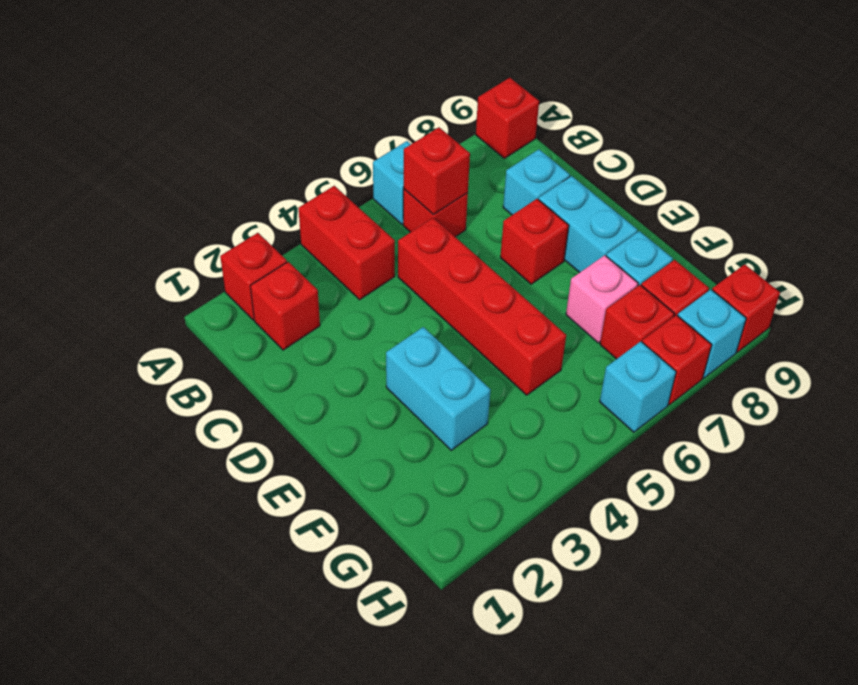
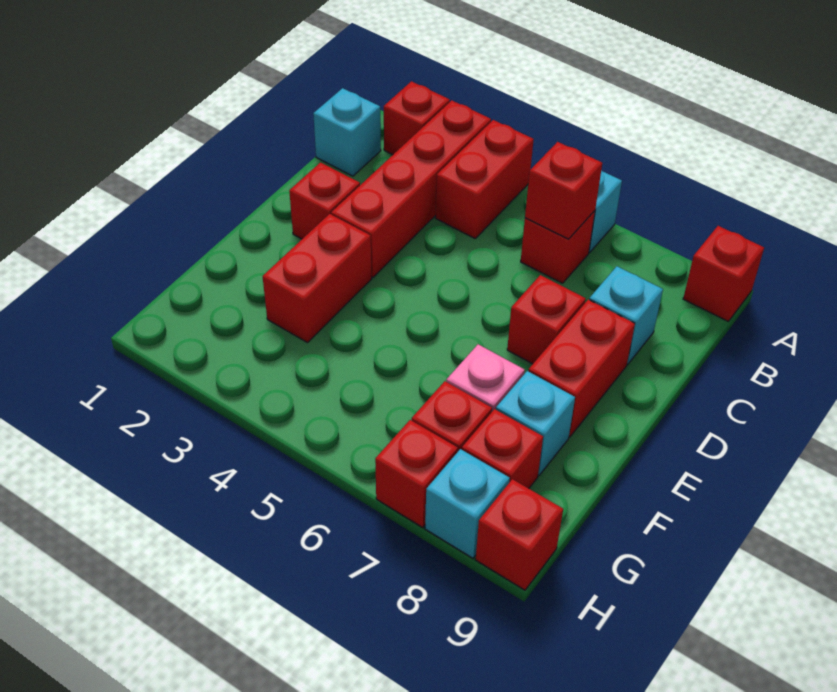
red brick B2 level 1 -> red brick D2 level 1
red brick C5:F5 level 1 -> red brick A3:D3 level 1
cyan brick D8:E8 level 1 -> red brick D8:E8 level 1
cyan brick E3:F3 level 1 -> red brick E3:F3 level 1
cyan brick H6 level 1 -> cyan brick B1 level 1

